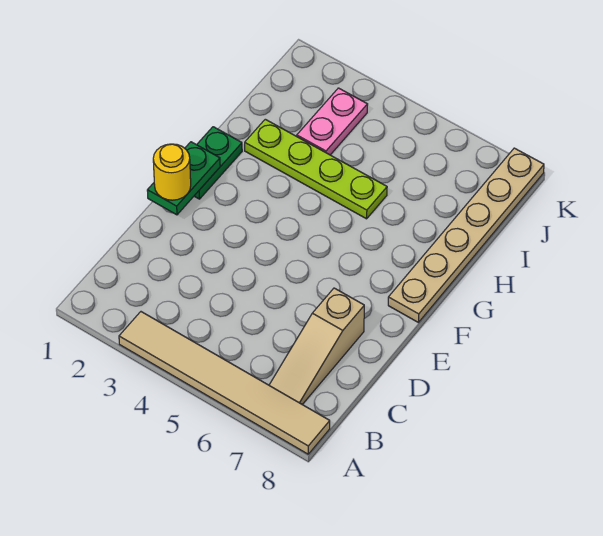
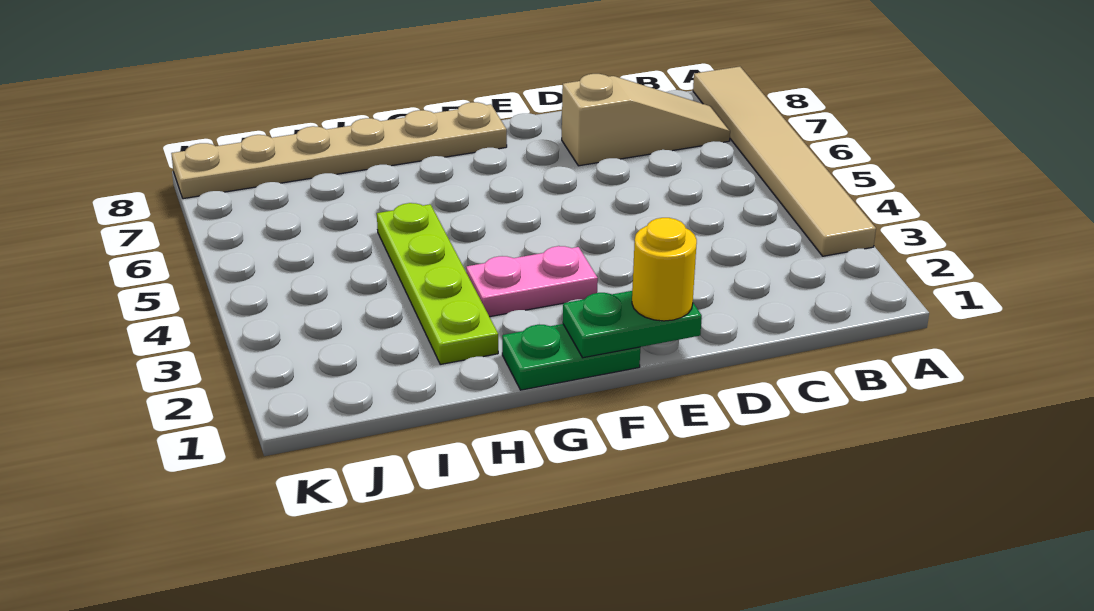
pink plate I3:J3 level 1 -> pink plate F3:G3 level 1

